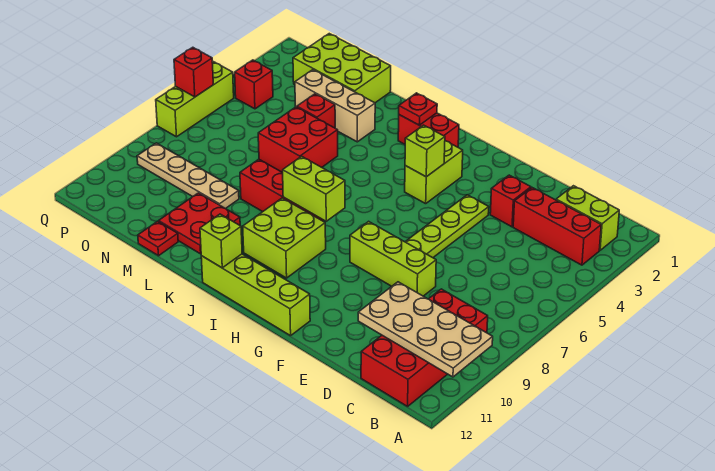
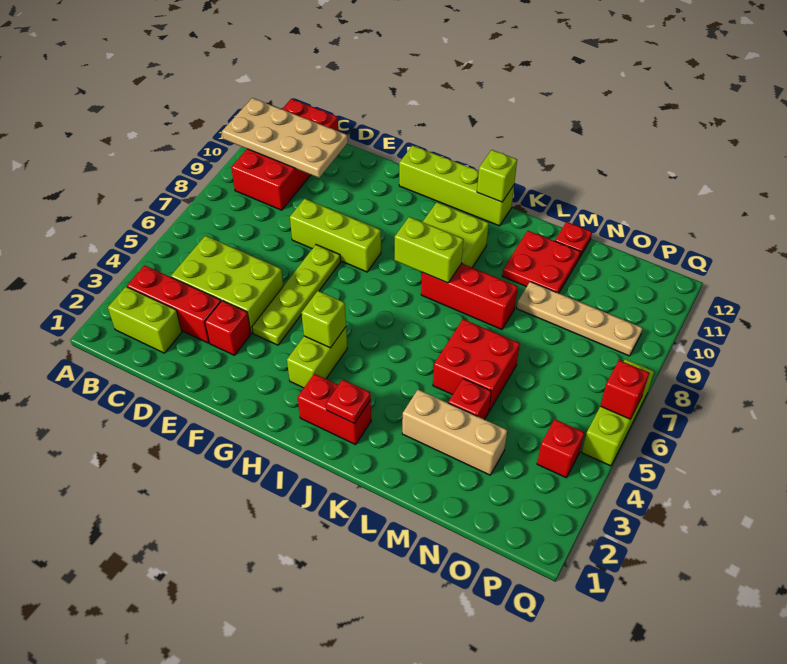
lime brick M1:O2 level 1 -> lime brick C4:E5 level 1

